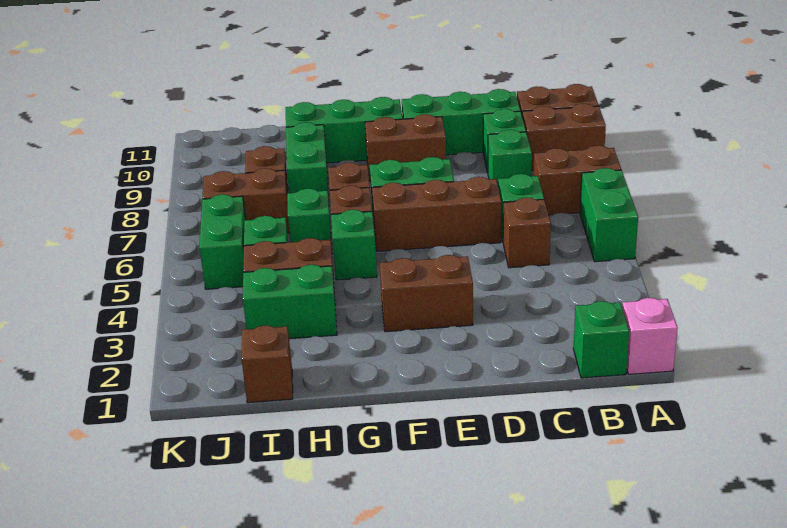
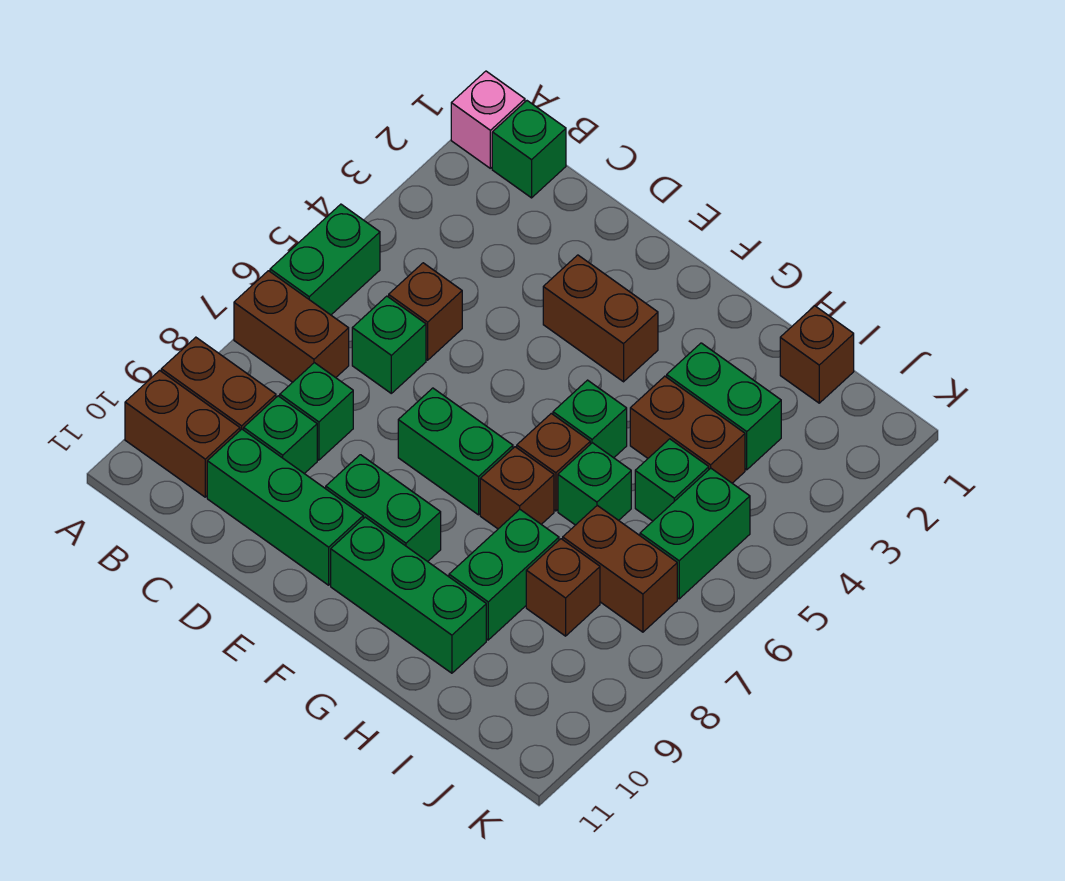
brown brick D6:F6 level 1 -> none
brown brick E9:F9 level 1 -> green brick E9:F9 level 1

